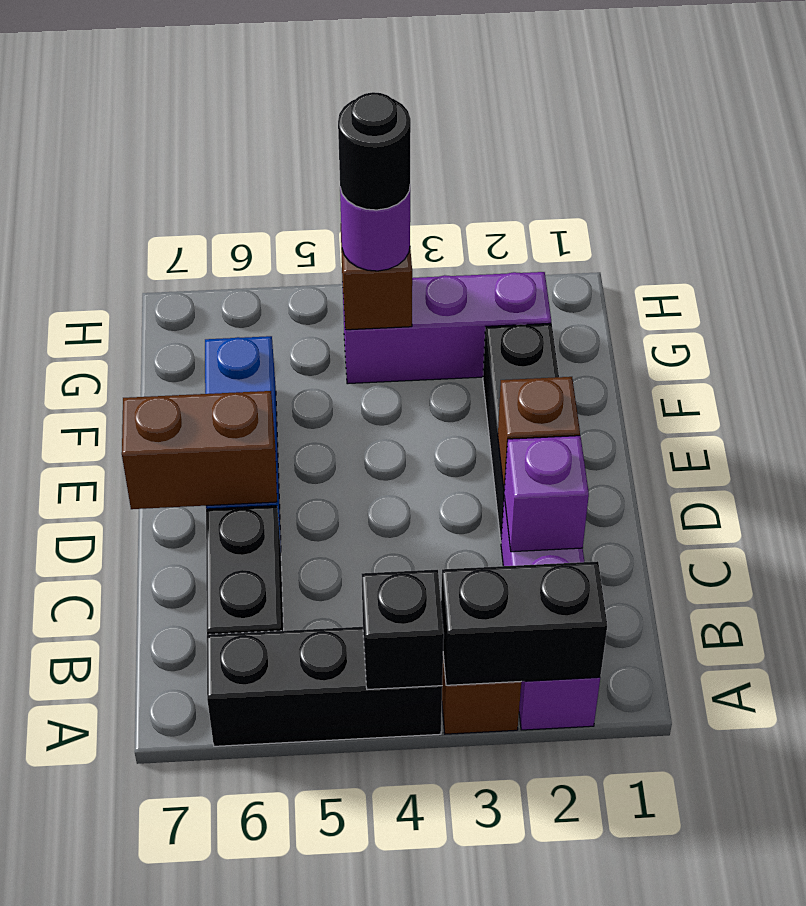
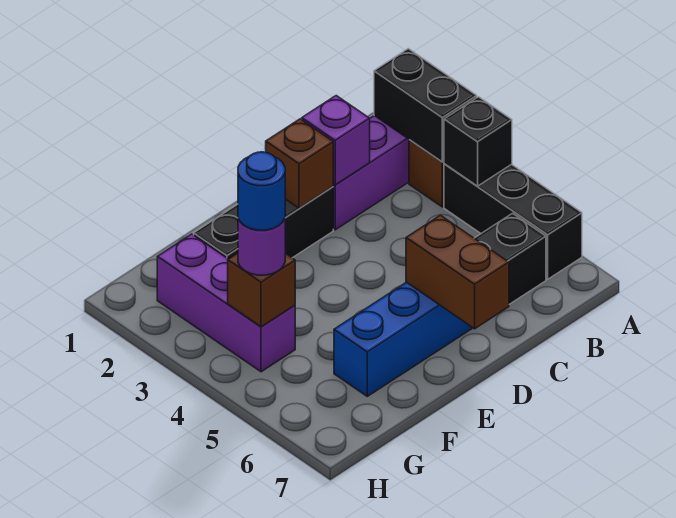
black round brick G4 level 4 -> blue round brick G4 level 4

